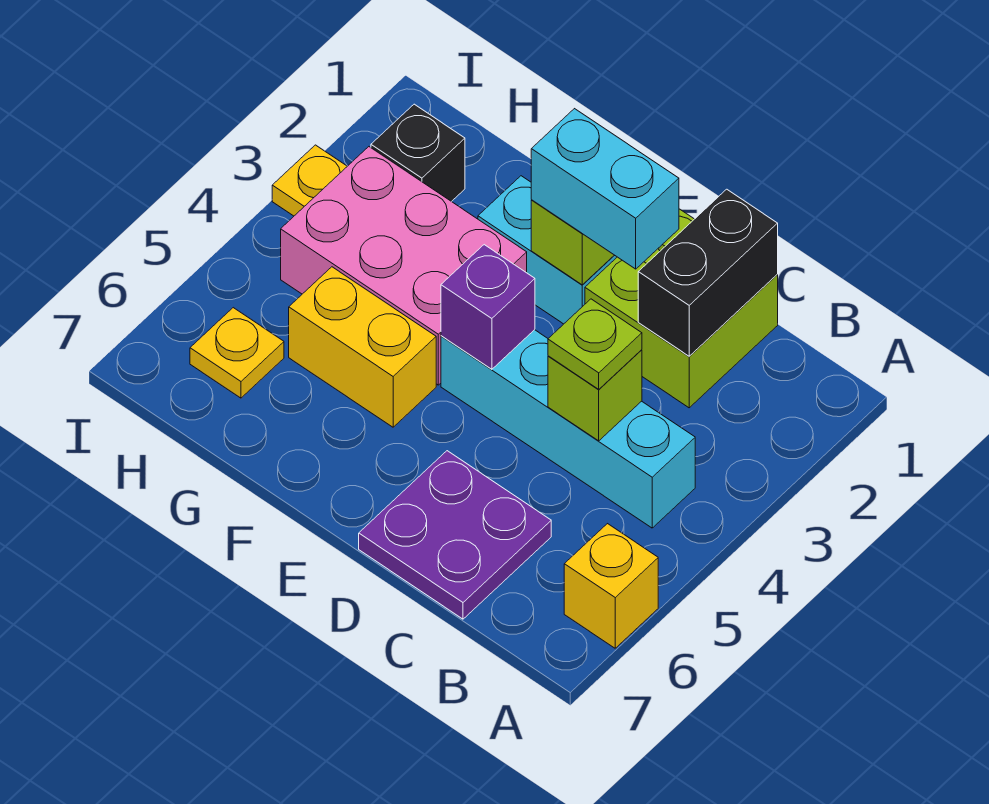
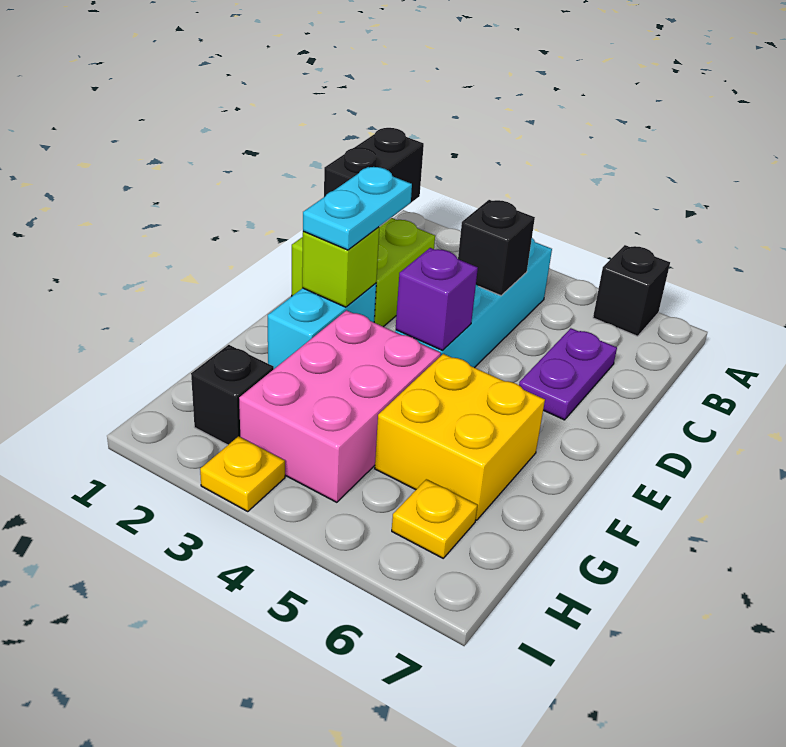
yellow brick A6 level 1 -> black brick A6 level 1
black brick C1:C2 level 2 -> black brick B1:C1 level 2
lime brick C4 level 2 -> black brick C4 level 2
lime plate C4 level 3 -> none
purple plate C6:D7 level 1 -> purple plate C6:D6 level 1
cyan brick D2:E2 level 3 -> cyan plate D2:E2 level 3
yellow brick F5:G5 level 1 -> yellow brick F5:G6 level 1

